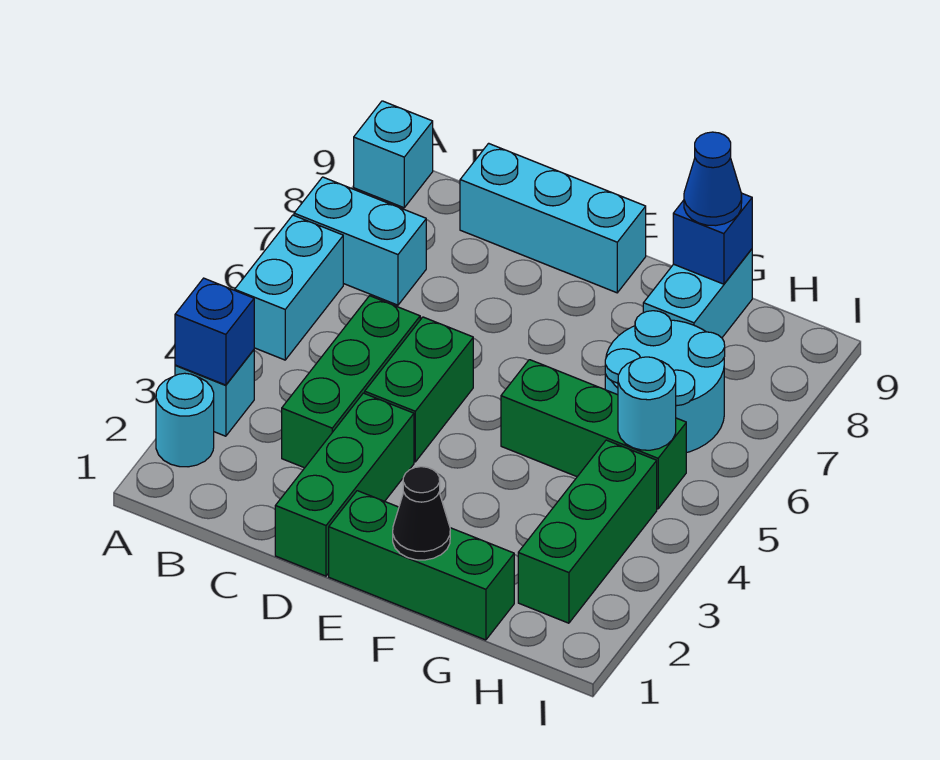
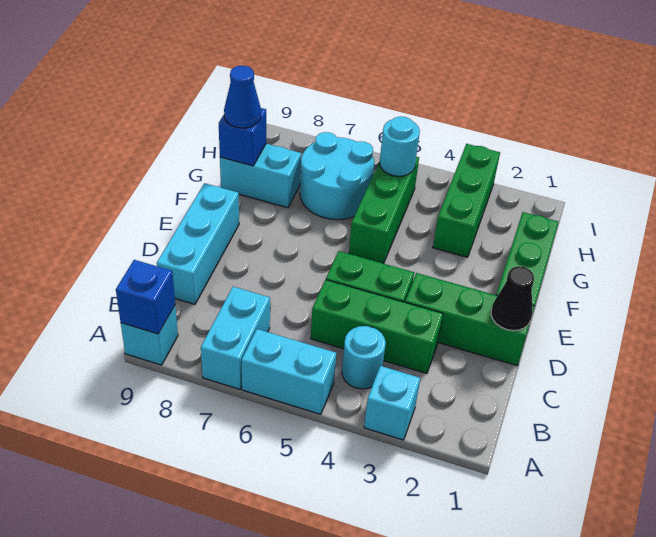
cyan round brick A2 level 1 -> cyan round brick B4 level 1
blue brick A3 level 2 -> blue brick A9 level 2
black cone F1 level 2 -> black cone D1 level 2
green brick H2:H4 level 1 -> green brick G3:I3 level 1

